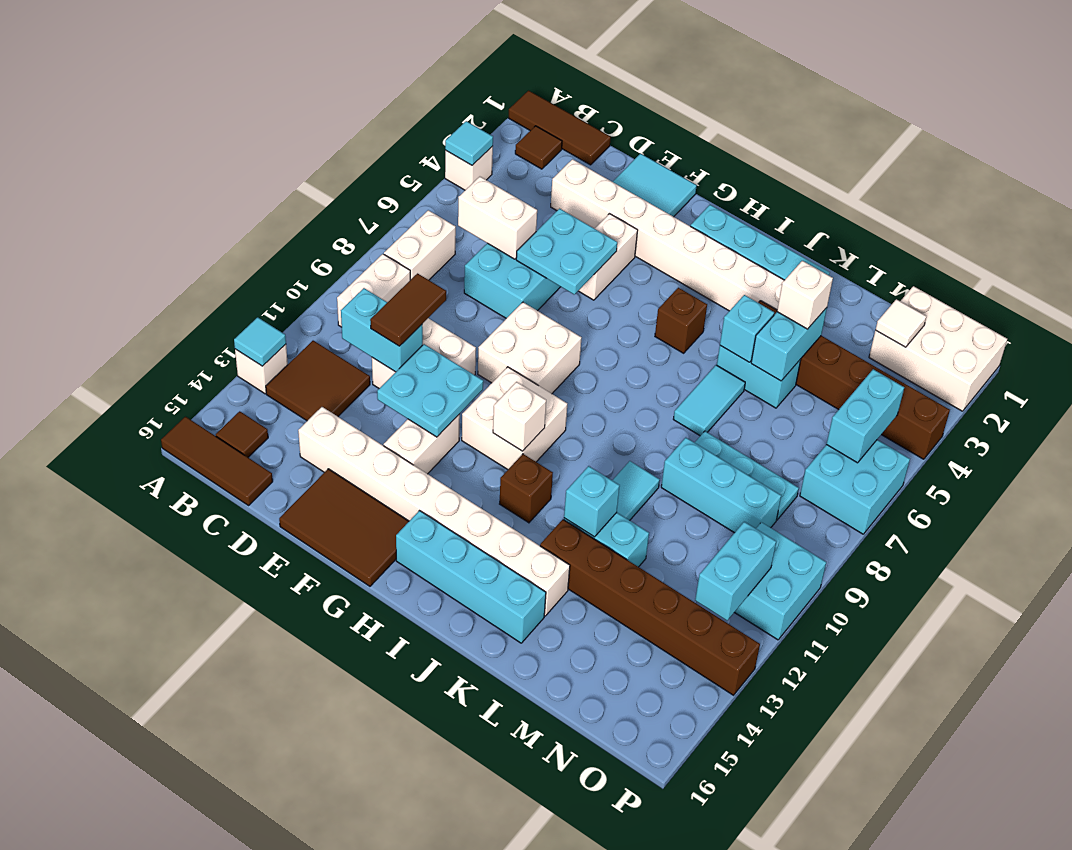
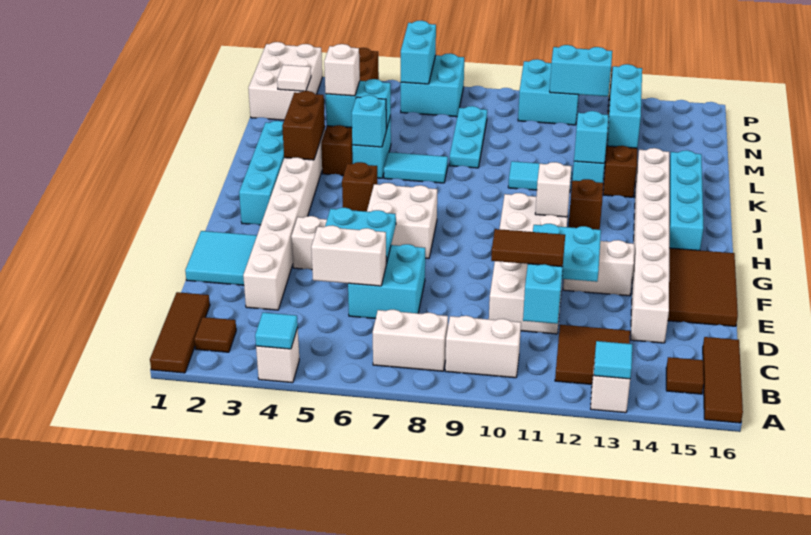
white brick C6:D6 level 2 -> white brick D5:D6 level 2
white brick F8:G9 level 1 -> white brick G6:H7 level 1
none -> brown brick J3:K3 level 2
cyan brick L9:N9 level 1 -> cyan brick L13:N13 level 2
cyan brick O5:O6 level 2 -> cyan brick O6:P6 level 2

